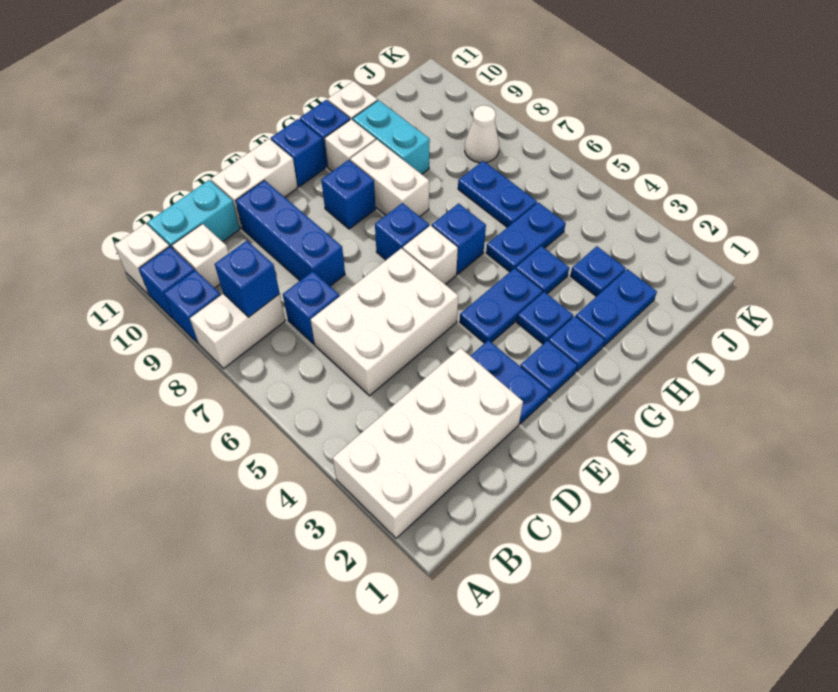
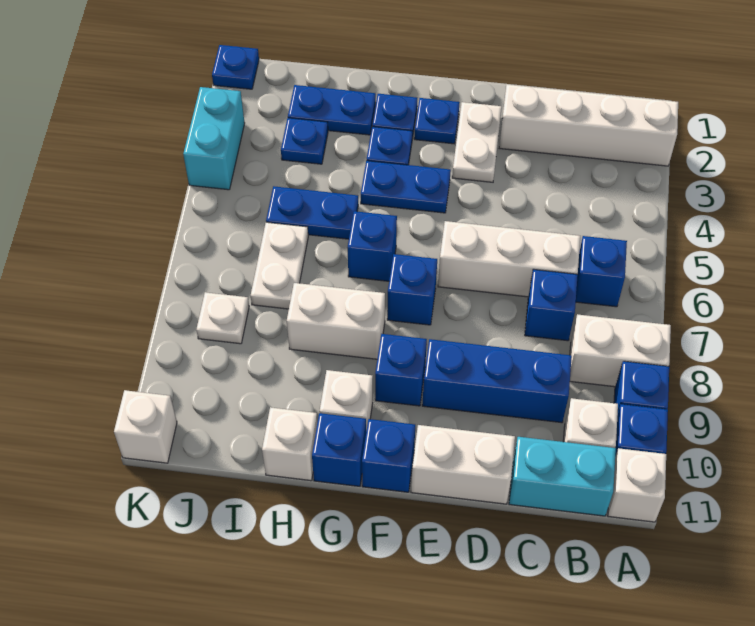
white brick A2:D3 level 1 -> white brick A2:D2 level 1
blue brick B8 level 2 -> blue brick B6 level 1
white brick C5:E6 level 1 -> white brick C6:E6 level 1
blue brick D8:D10 level 1 -> blue brick C9:E9 level 1
blue plate E2:E3 level 1 -> white plate E2:E3 level 1
white brick F6 level 1 -> white brick K11 level 1
white brick G8:G9 level 1 -> white brick G8:H8 level 1
blue plate H4 level 1 -> blue plate K1 level 1
cyan brick H9:H10 level 1 -> cyan brick K3:K4 level 1
blue plate I6:I7 level 1 -> white plate I6:I7 level 1
white cone J8 level 1 -> white plate J8 level 1

